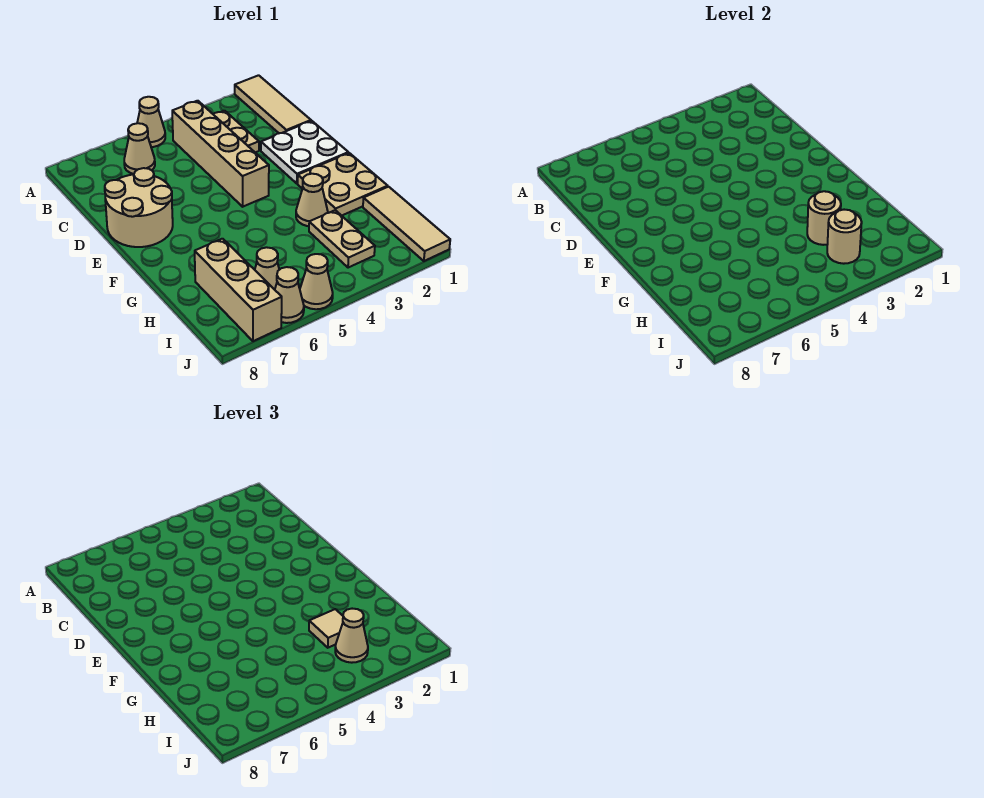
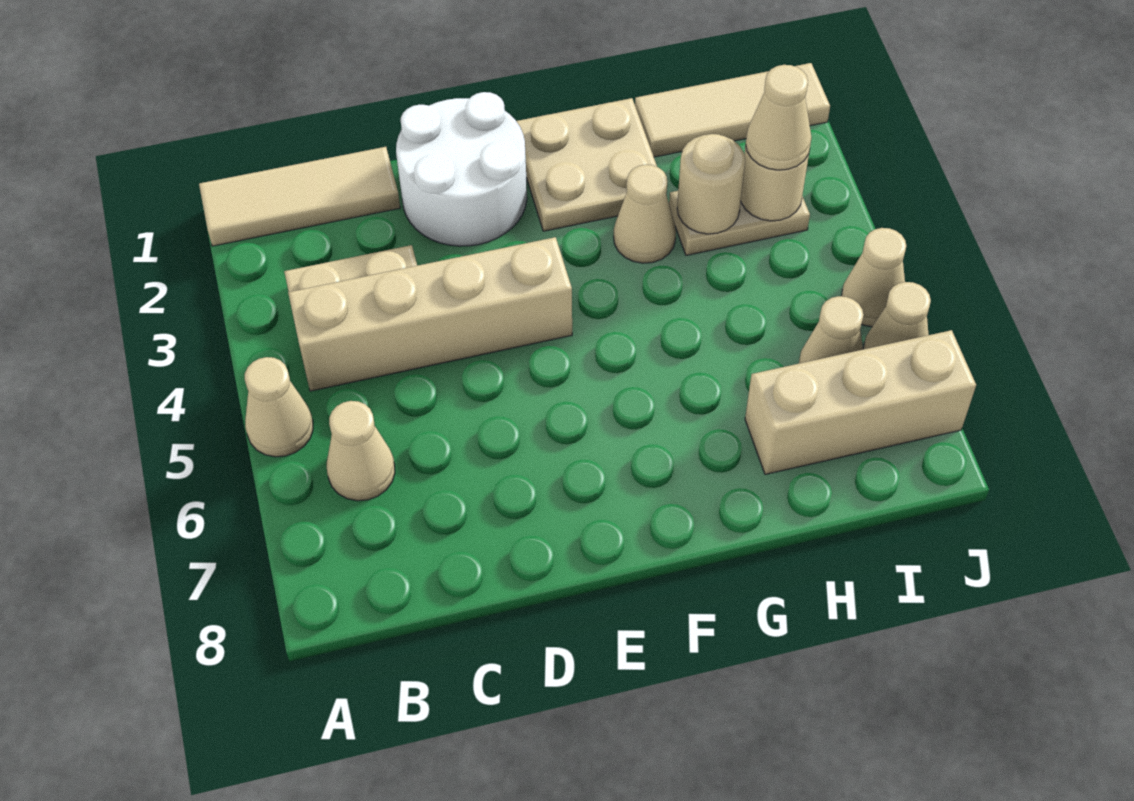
white plate D1:E2 level 1 -> white round brick D1:E2 level 1
tan round brick D7:E8 level 1 -> none
tan tile H3 level 3 -> none

